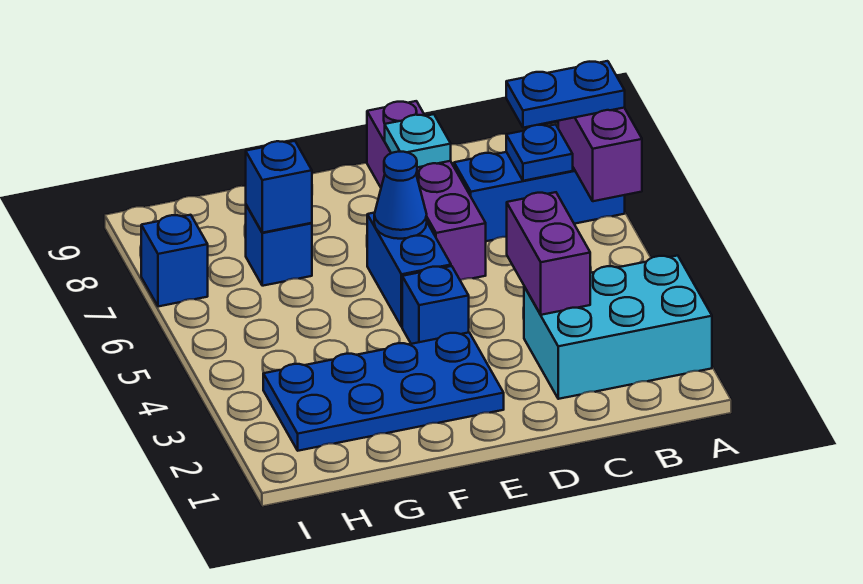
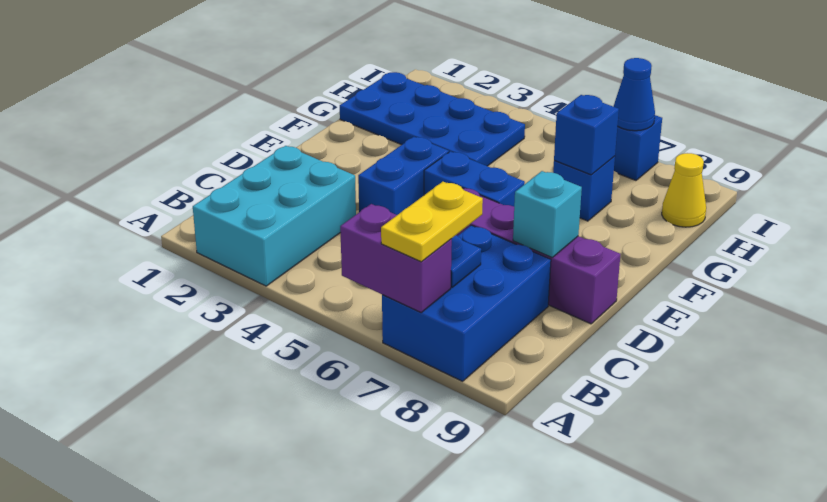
blue brick A7:C7 level 1 -> blue brick A7:C8 level 1
blue plate A7:B7 level 3 -> yellow plate A7:B7 level 3
purple brick C3:C4 level 2 -> none
cyan plate D8 level 2 -> cyan brick D8 level 2
blue plate E2:H3 level 1 -> blue plate G1:H4 level 1
blue brick E4 level 1 -> blue brick D4:E4 level 1
blue cone E6 level 2 -> blue cone I7 level 2
none -> yellow cone H9 level 1

